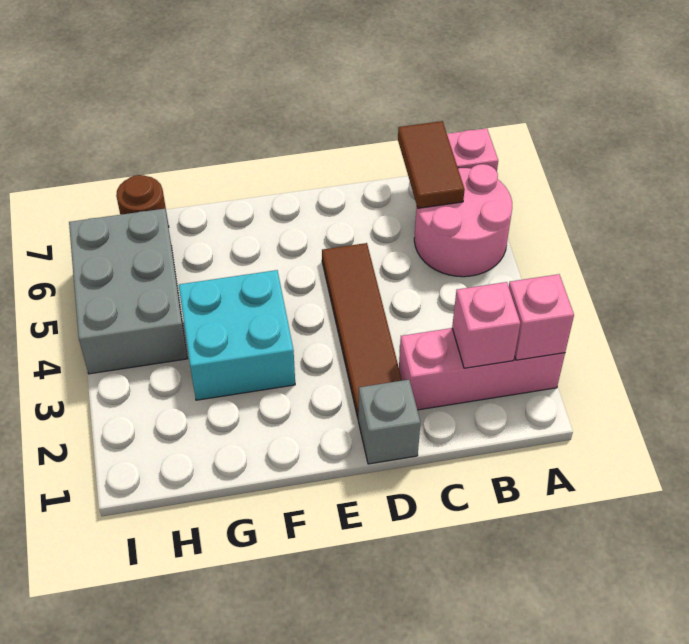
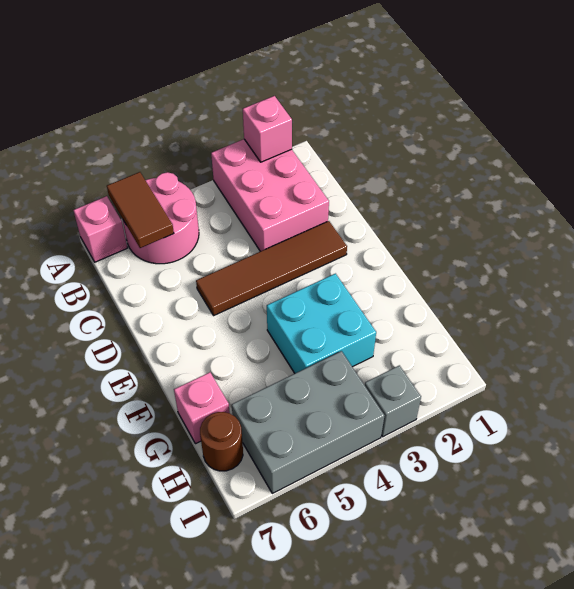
pink brick A2:C2 level 1 -> pink brick A2:C3 level 1
pink brick B2 level 2 -> pink brick G7 level 1
brown tile B6:B7 level 2 -> brown tile A6:B6 level 2
grey brick D1 level 1 -> grey brick I3 level 1

